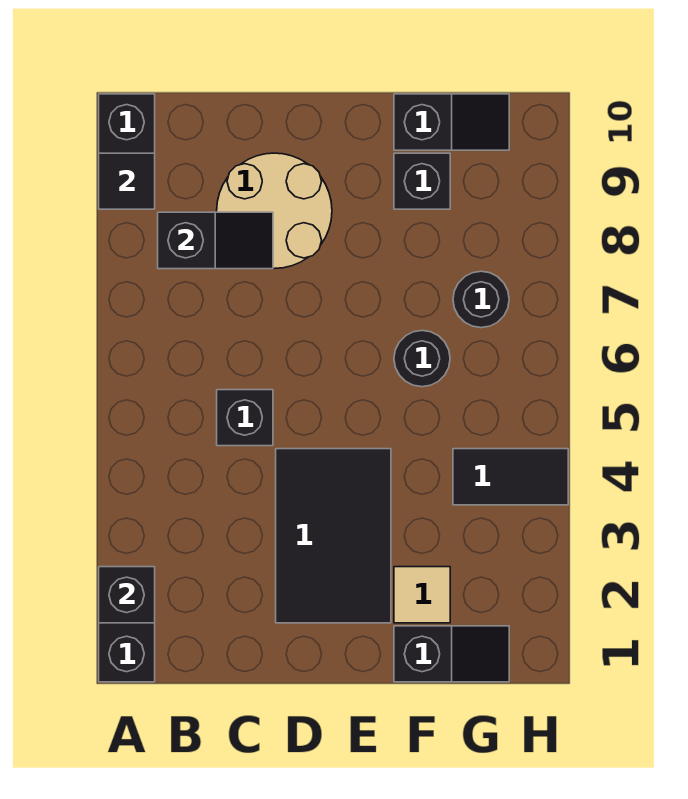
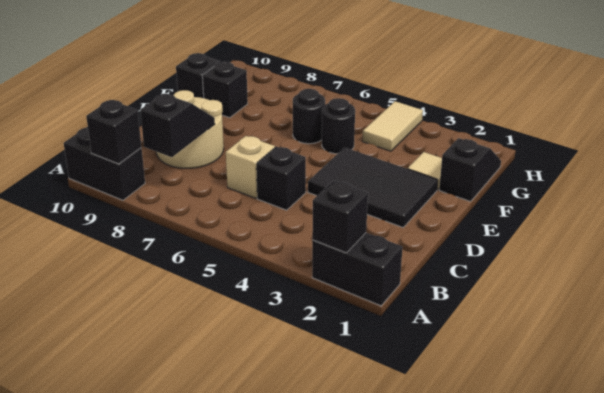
black tile A9 level 2 -> black brick A9 level 2
none -> tan brick C6 level 1
black tile G4:H4 level 1 -> tan tile G4:H4 level 1
black round brick G7 level 1 -> black round brick F5 level 1

